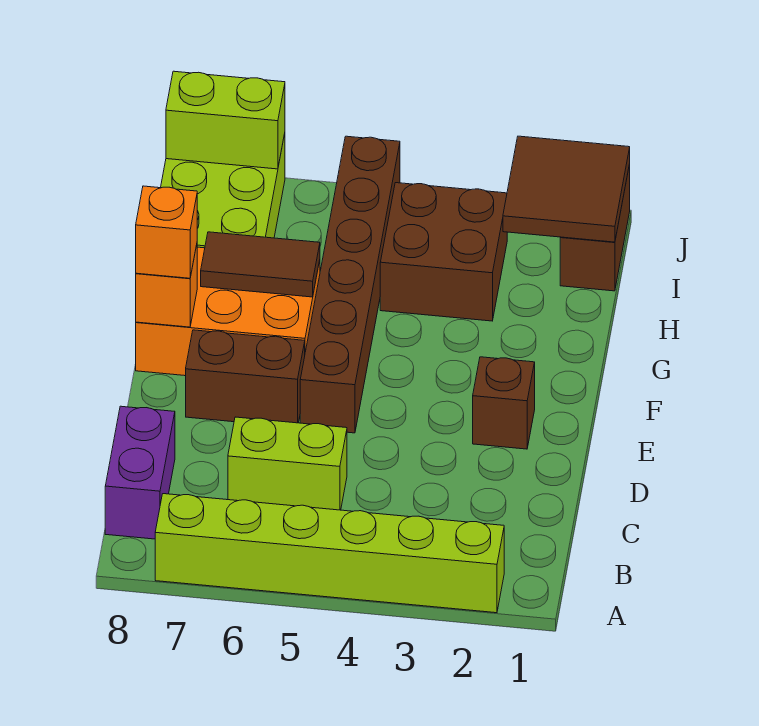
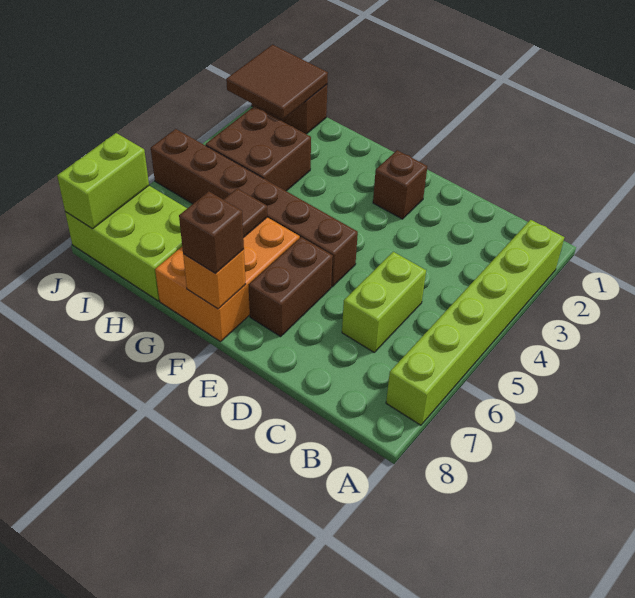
purple brick B8:C8 level 1 -> none
orange brick F8 level 3 -> brown brick F8 level 3

